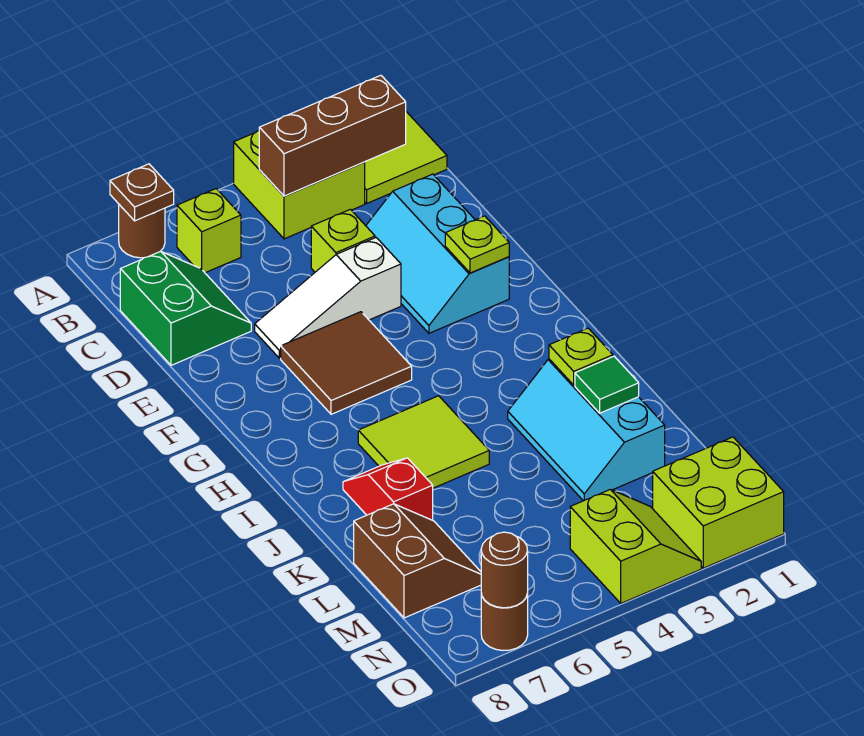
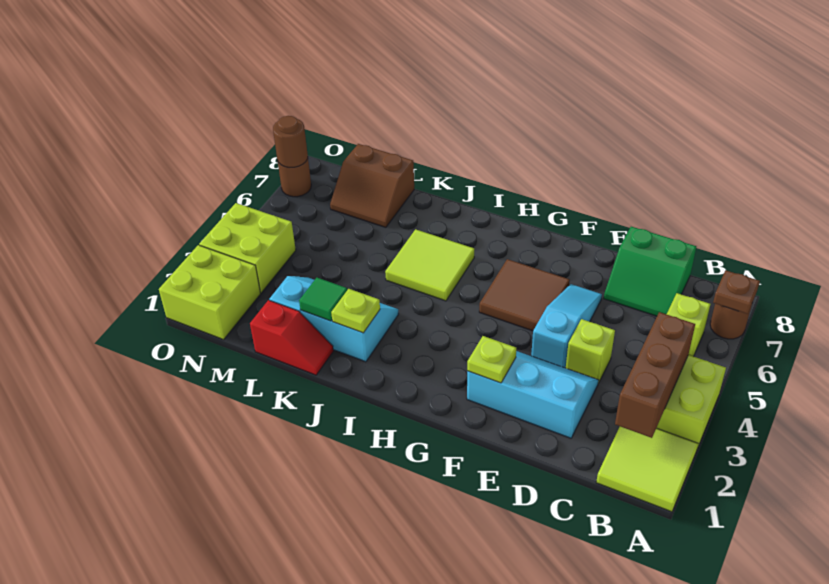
white slope E4:E6 level 1 top 4 -> cyan slope E4:E6 level 1 top 4
red slope J7:K7 level 1 top K -> red slope K1:L1 level 1 top L
lime slope N3:O4 level 1 top 4 -> lime brick N3:O4 level 1

